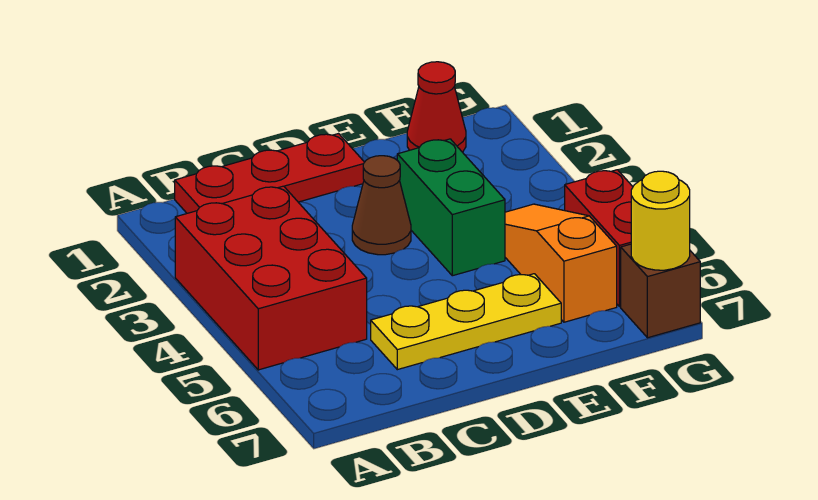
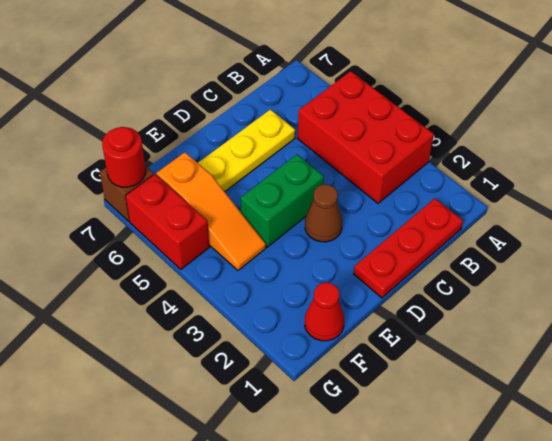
green brick E3:E4 level 1 -> green brick D4:E4 level 1
yellow round brick G7 level 2 -> red round brick G7 level 2

